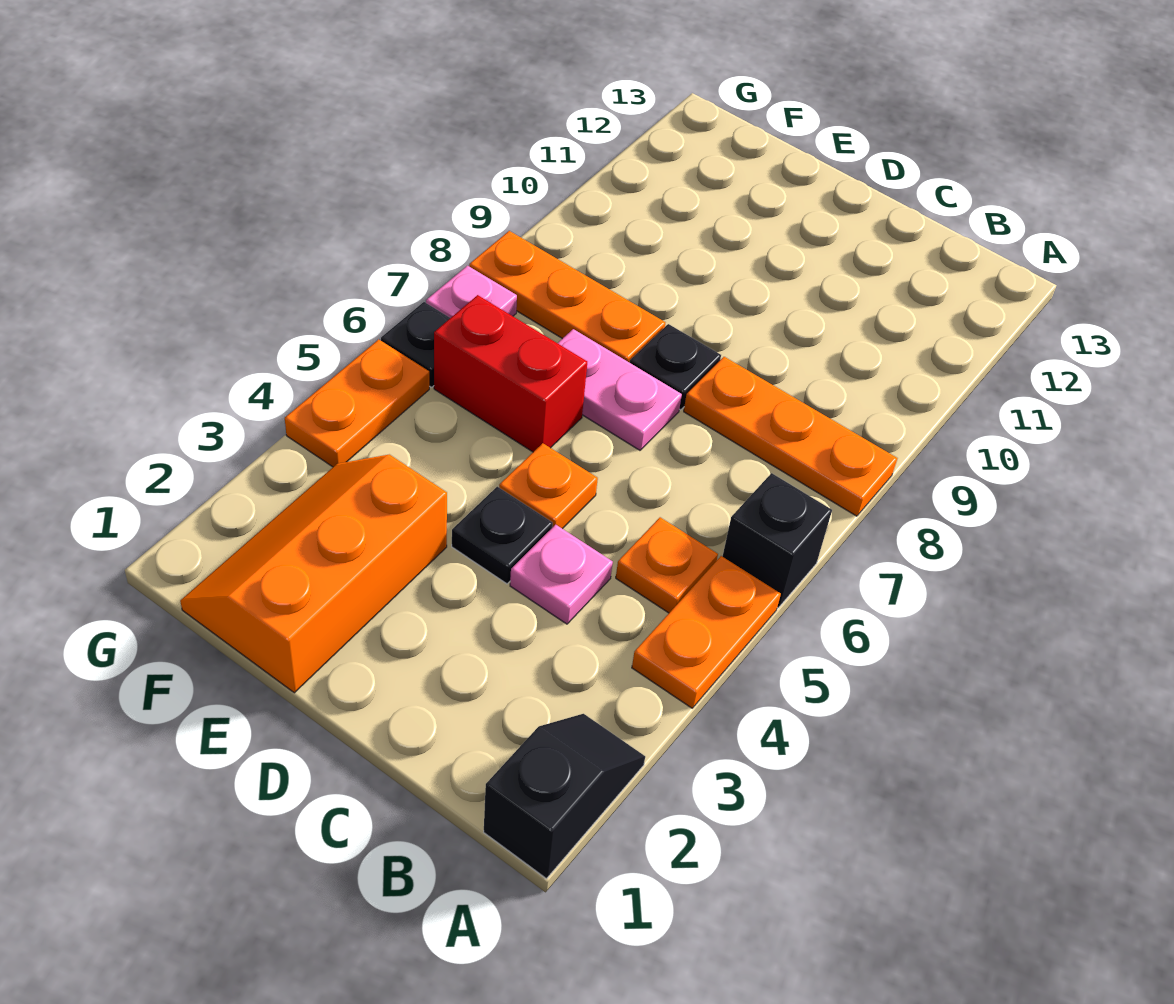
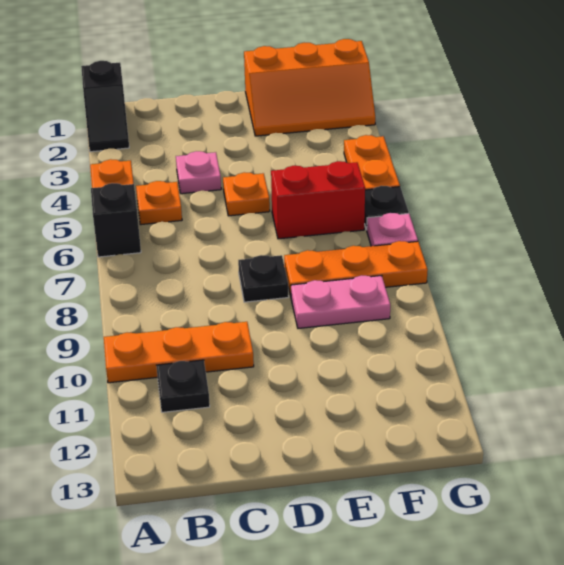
orange plate A8:C8 level 1 -> orange plate A10:C10 level 1
black plate D4 level 1 -> black plate B11 level 1
pink plate D7:E7 level 1 -> pink plate E9:F9 level 1
orange slope E1:F3 level 1 top E -> orange slope E1:G2 level 1 top 1

